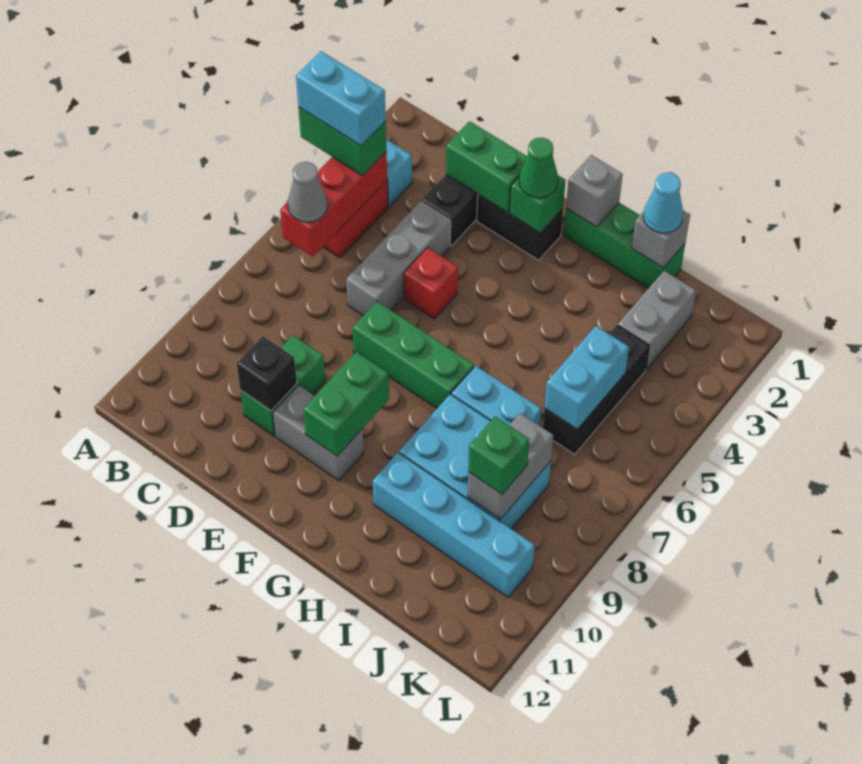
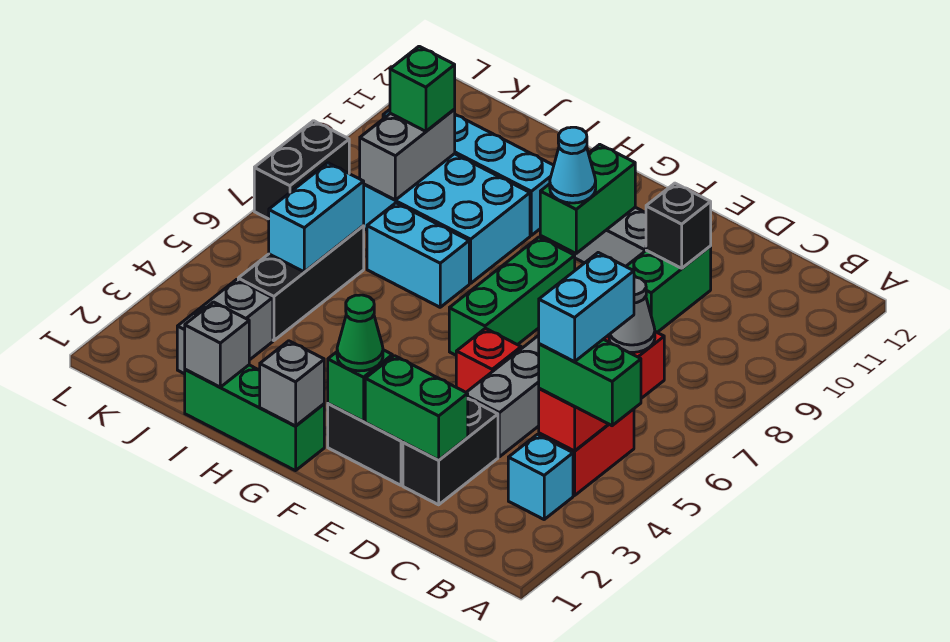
cyan brick A4:B4 level 4 -> cyan brick B4:B5 level 4
green brick E7:G7 level 1 -> green brick F6:F8 level 1
cyan cone I1 level 3 -> cyan cone F9 level 3
none -> black brick L7:L8 level 1

